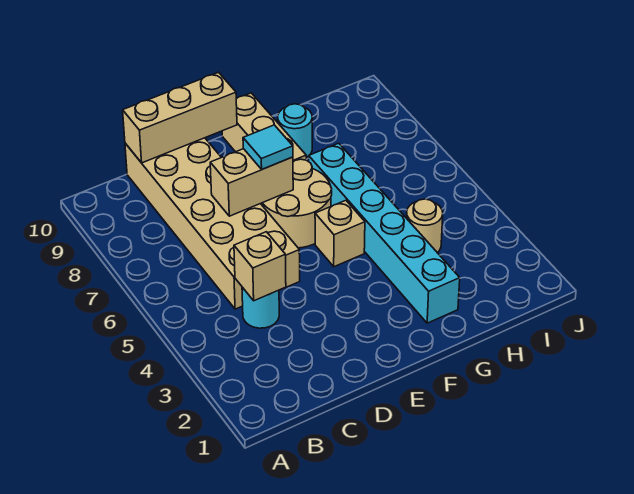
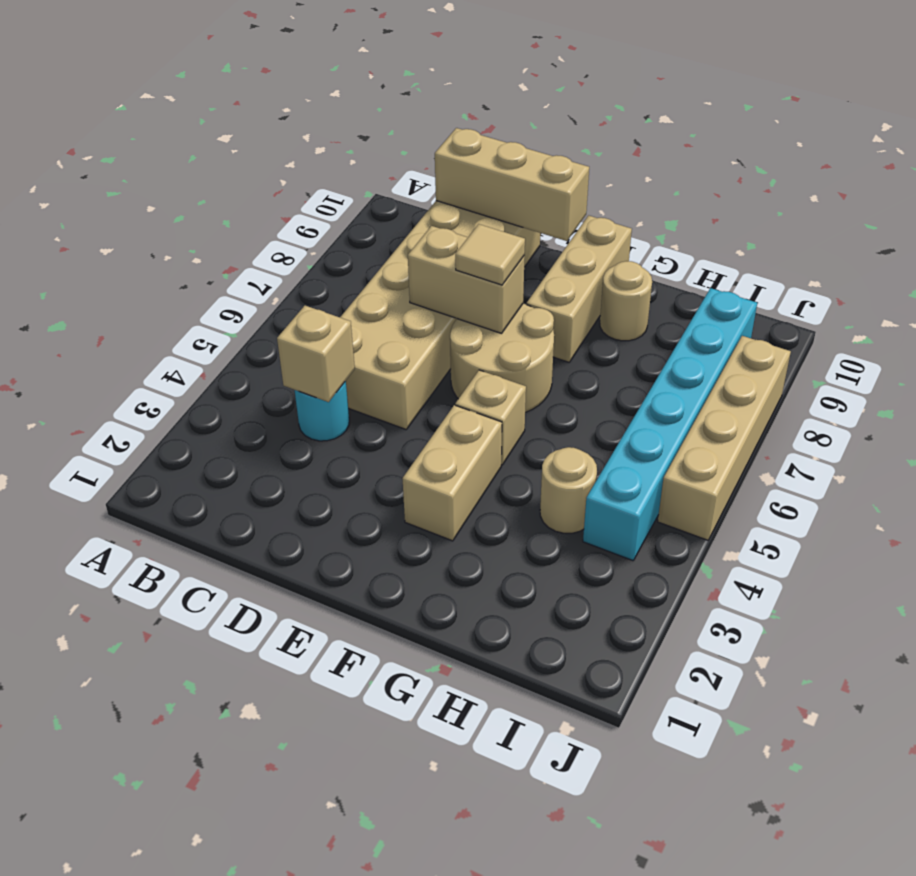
cyan tile E7 level 3 -> tan tile E7 level 3
none -> tan brick F3:F4 level 1
cyan brick G2:G7 level 1 -> cyan brick I4:I9 level 1
cyan round brick G9 level 1 -> tan round brick G9 level 1
none -> tan brick J5:J8 level 1

